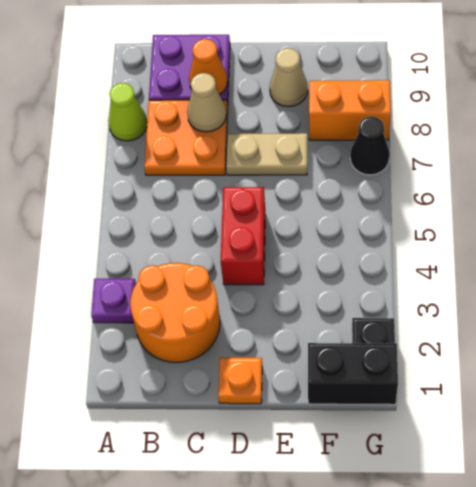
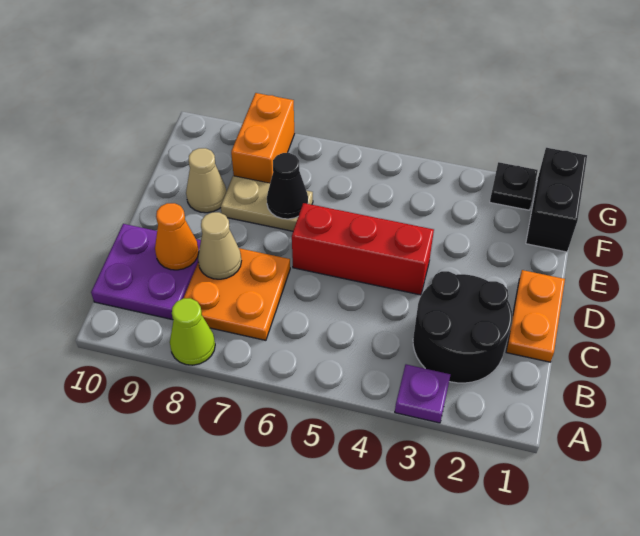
orange round brick B2:C3 level 1 -> black round brick B2:C3 level 1
orange plate D1 level 1 -> orange plate C1:D1 level 1
red brick D4:D5 level 1 -> red brick D4:D6 level 1
tan plate D7:E7 level 1 -> tan plate E7:E8 level 1
black cone G7 level 1 -> black cone E7 level 2

